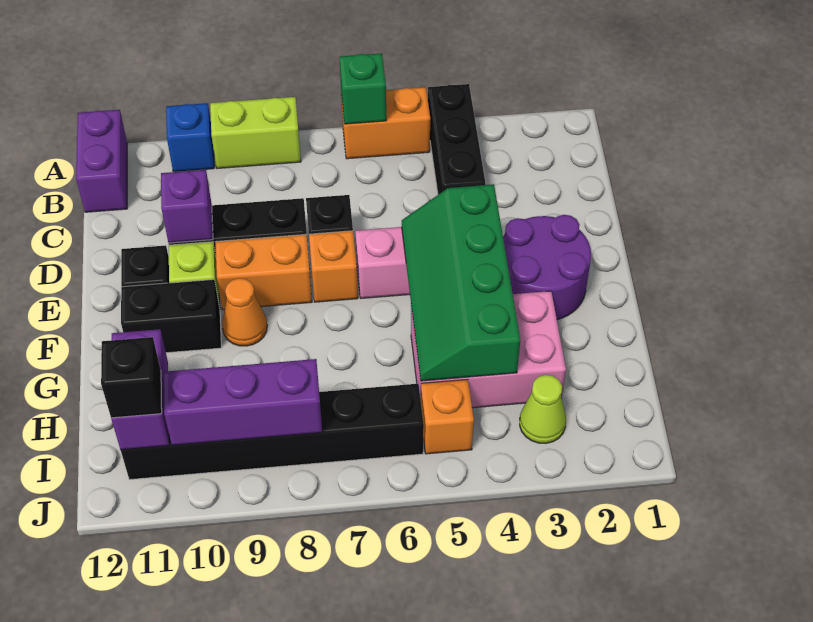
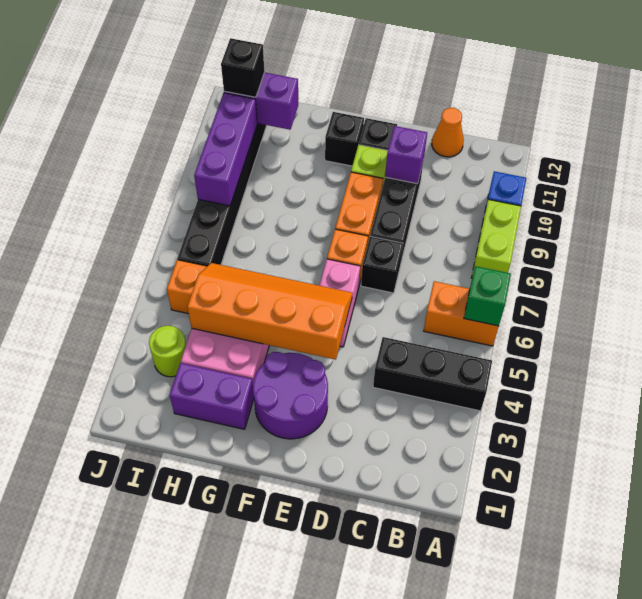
orange brick A5:A6 level 1 -> orange brick A6:B6 level 1
purple brick A12:B12 level 1 -> purple brick G2:H2 level 1
green slope E4:H5 level 2 top 4 -> orange slope E4:H5 level 2 top 4
orange cone F9 level 1 -> orange cone C12 level 1
black brick F10:F11 level 1 -> black brick F11 level 1
lime cone I3 level 1 -> lime round brick I3 level 1

